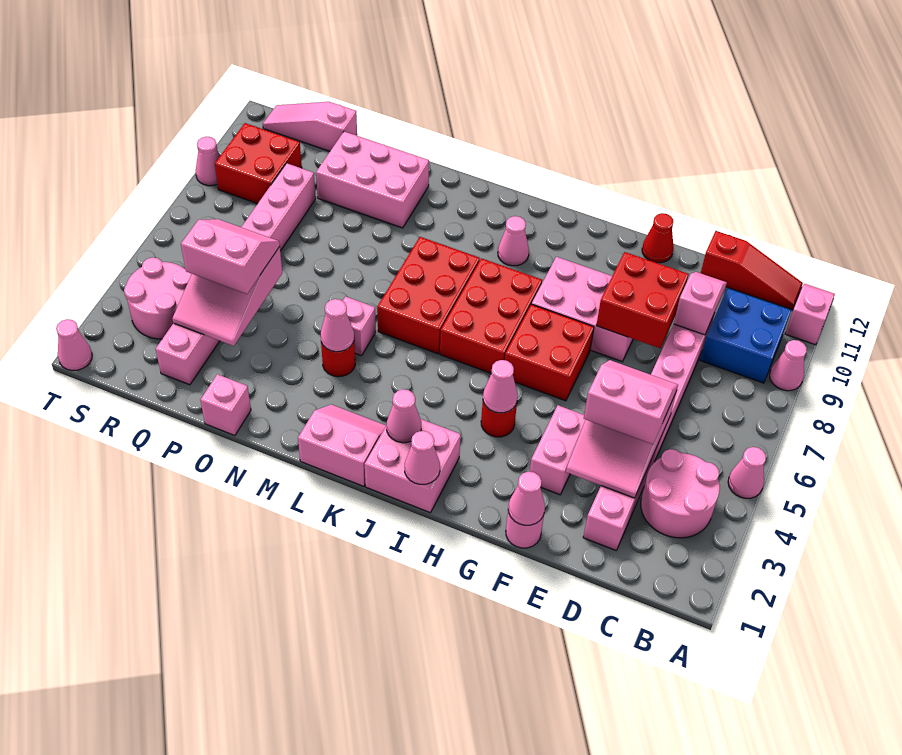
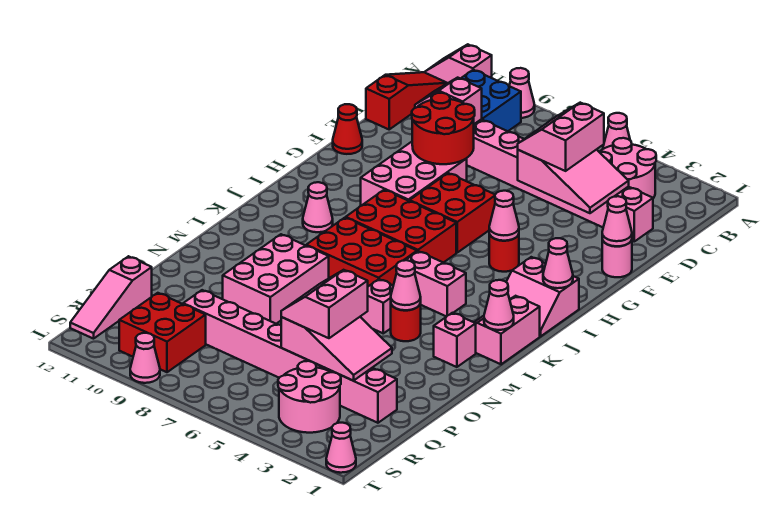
red brick E8:F9 level 2 -> red round brick E8:F9 level 2
pink brick F3:F4 level 1 -> pink brick K4:K5 level 1
pink brick I1:J2 level 1 -> pink slope I1:J2 level 1 top I
pink cone J2 level 2 -> pink cone L1 level 2
pink brick N10:P11 level 1 -> pink brick M8:O9 level 1
pink brick O1 level 1 -> pink brick M2 level 1

